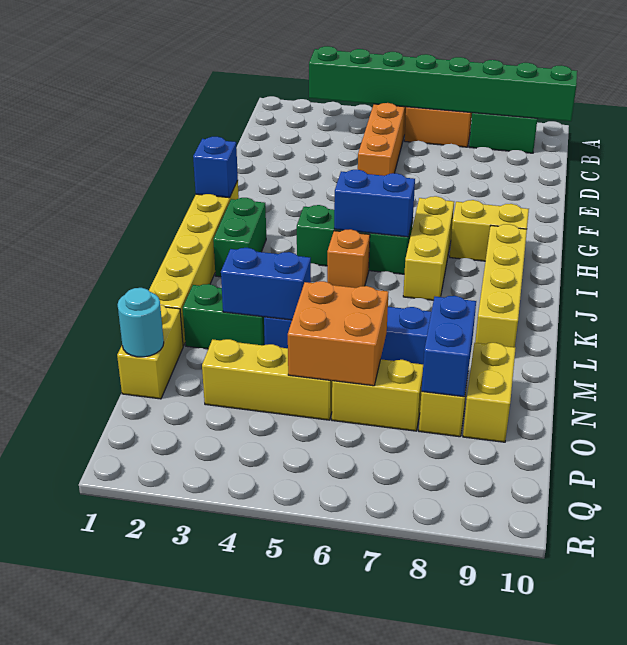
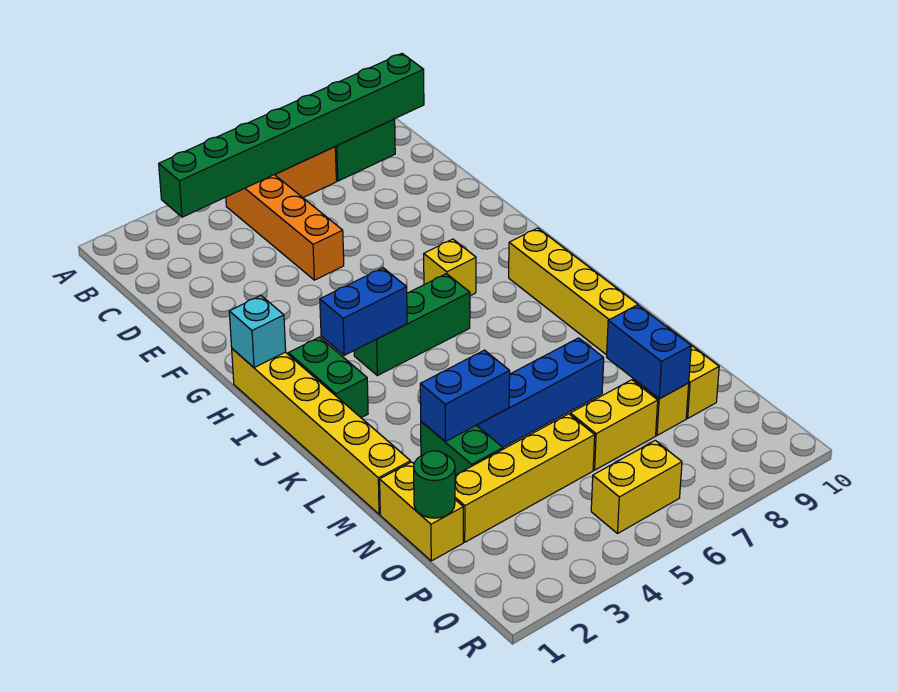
blue brick H1 level 2 -> cyan brick H1 level 2
yellow brick H7:J7 level 1 -> yellow brick H7 level 1
yellow brick H8:H9 level 1 -> yellow brick Q5:Q6 level 1
blue brick I5:I6 level 2 -> blue brick I3:I4 level 2
orange brick J5 level 1 -> none
green brick M2:M3 level 1 -> green brick M3:N3 level 1
orange brick N5:O6 level 2 -> none
cyan round brick O1 level 2 -> green round brick O1 level 2
yellow brick O3:O5 level 1 -> yellow brick O2:O5 level 1

